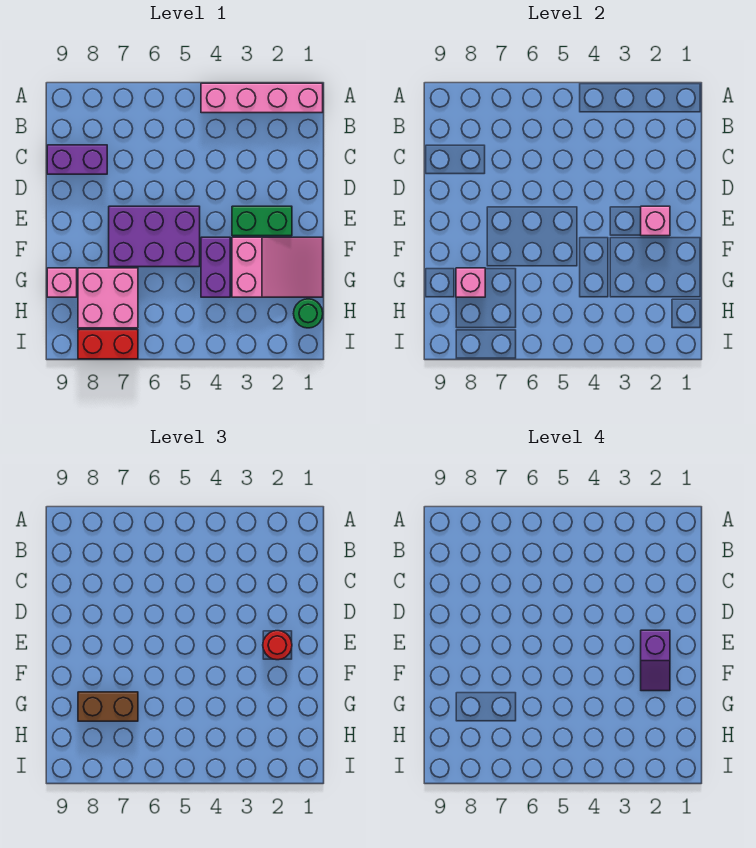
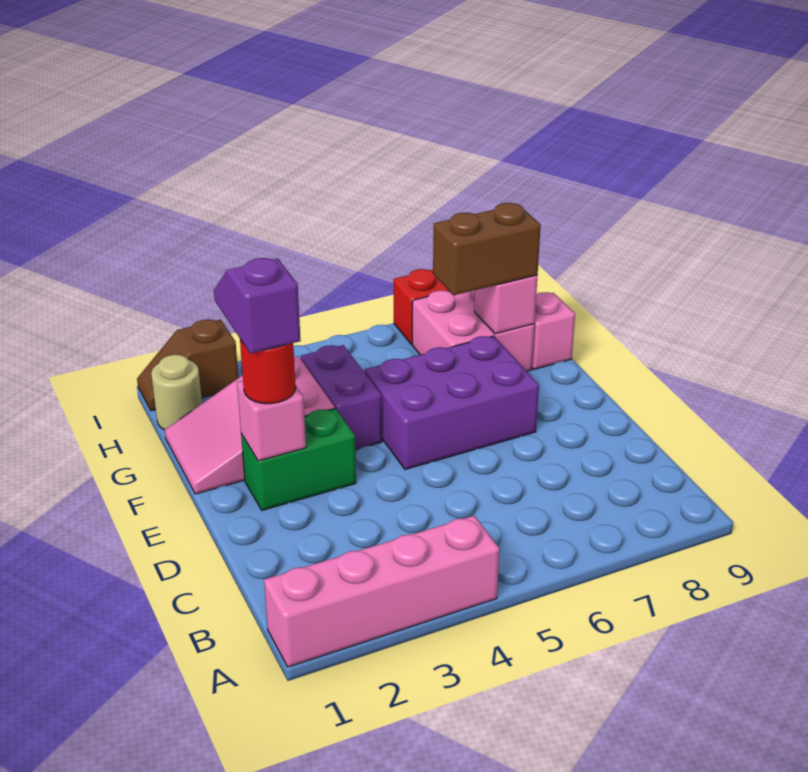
purple brick C8:C9 level 1 -> none
green round brick H1 level 1 -> tan round brick H1 level 1
none -> brown slope I1:I2 level 1 top 2

